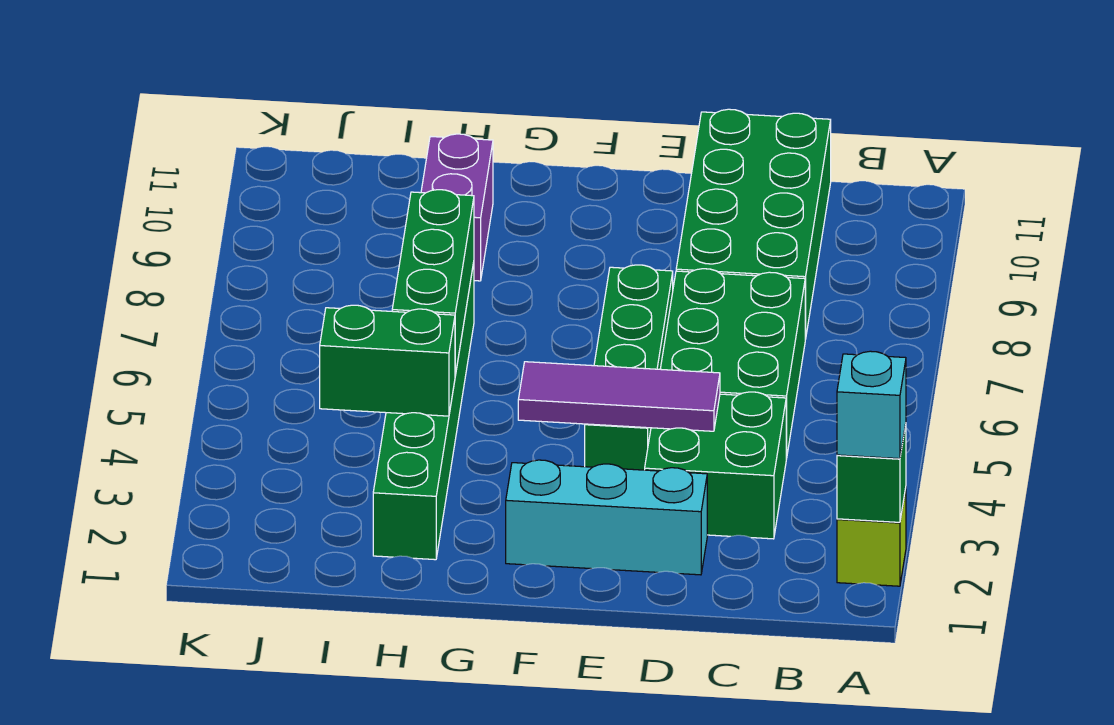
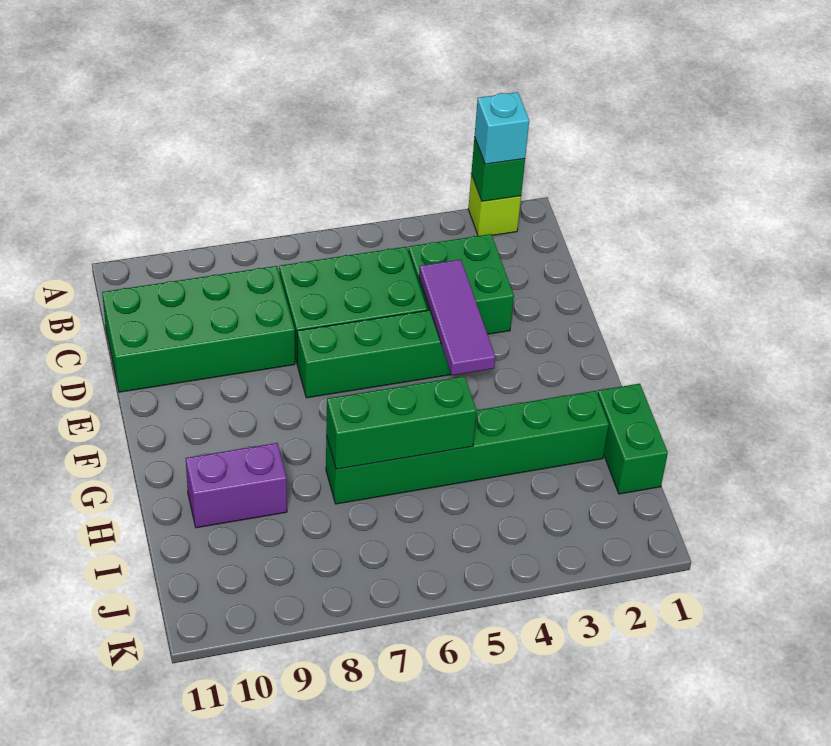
cyan brick D2:F2 level 1 -> none
green brick H4:I4 level 2 -> green brick H1:I1 level 1

